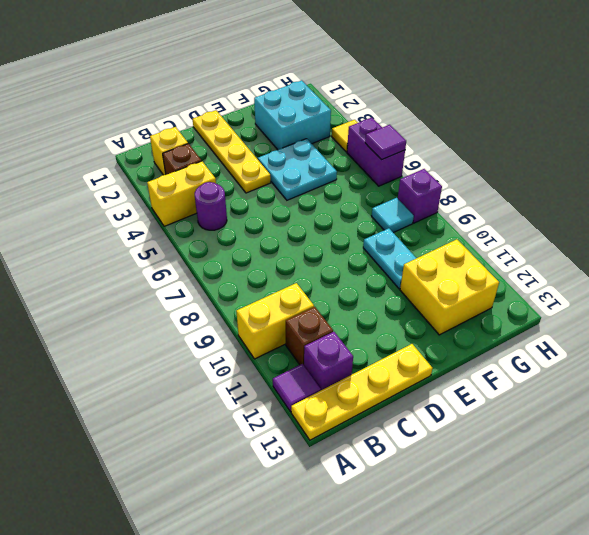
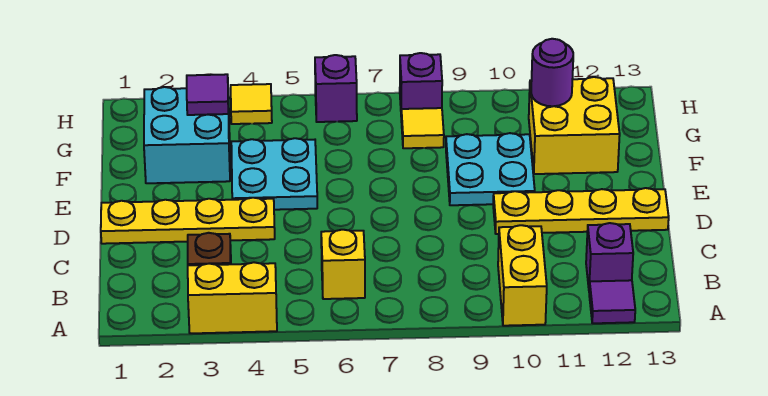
yellow brick A4:B4 level 1 -> yellow brick A3:A4 level 1
yellow plate A13:D13 level 1 -> yellow plate D10:D13 level 1
yellow brick B2 level 1 -> yellow brick B6 level 1
purple round brick B5 level 1 -> purple round brick G11 level 2
brown brick B11 level 1 -> none
cyan plate F9:F10 level 1 -> cyan plate E9:F10 level 1
cyan tile G8 level 1 -> yellow tile G8 level 1
purple brick H5:H6 level 1 -> purple brick H6 level 1
purple tile H6 level 2 -> purple tile G3 level 2

